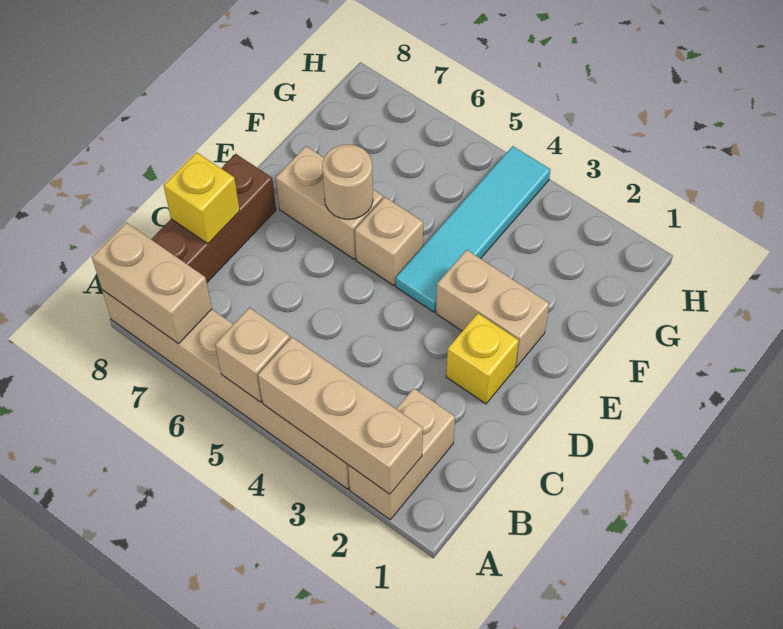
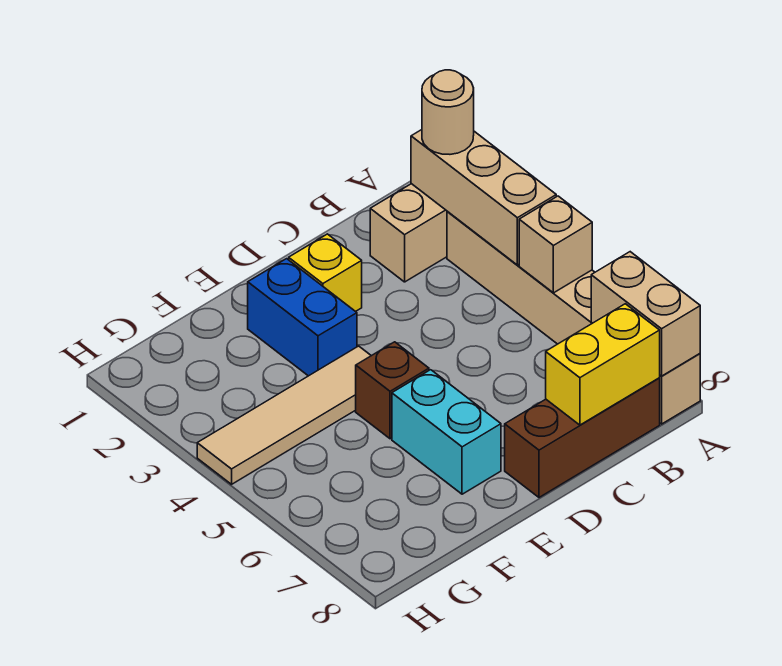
yellow brick C8 level 2 -> yellow brick B8:C8 level 2
tan brick E2:E3 level 1 -> blue brick E2:E3 level 1
cyan tile E4:H4 level 1 -> tan tile E4:H4 level 1
tan brick E5 level 1 -> brown brick E5 level 1
tan brick E6:E7 level 1 -> cyan brick E6:E7 level 1
tan round brick E6 level 2 -> tan round brick A2 level 3

